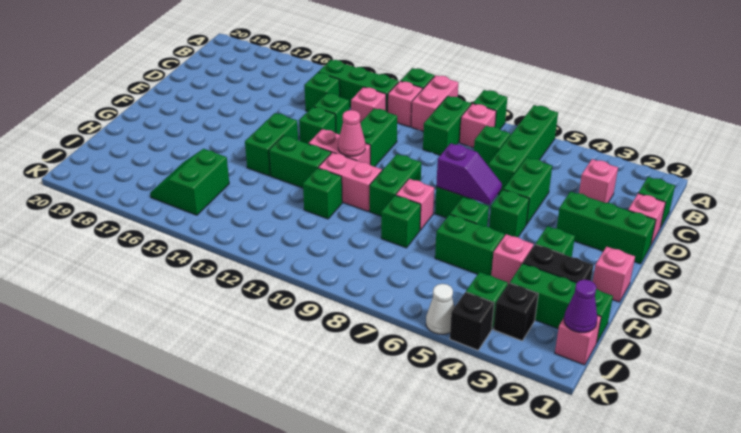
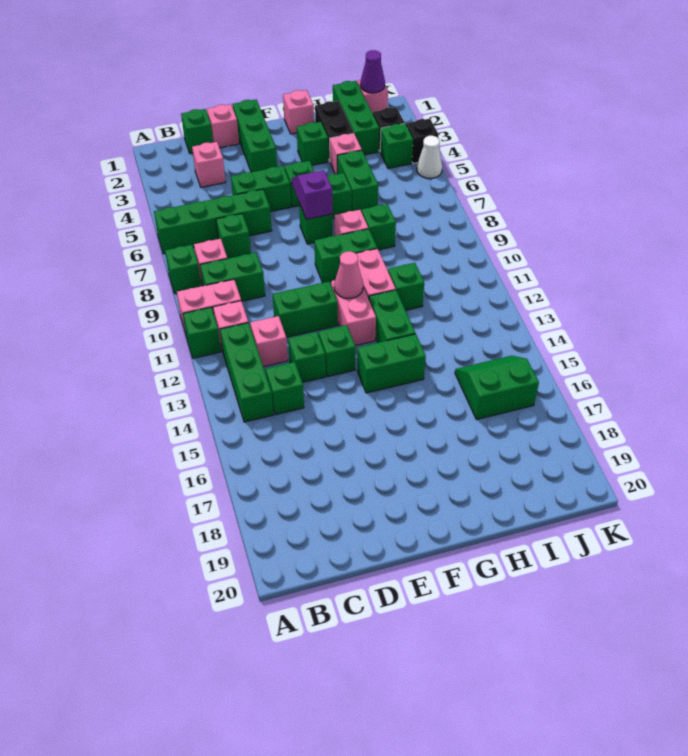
green slope I15:J16 level 1 top 15 -> green slope I15:J16 level 1 top 16

